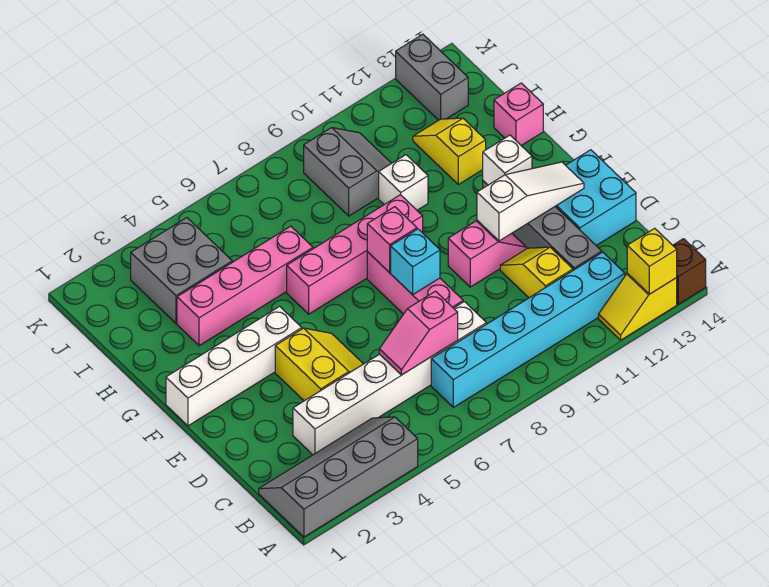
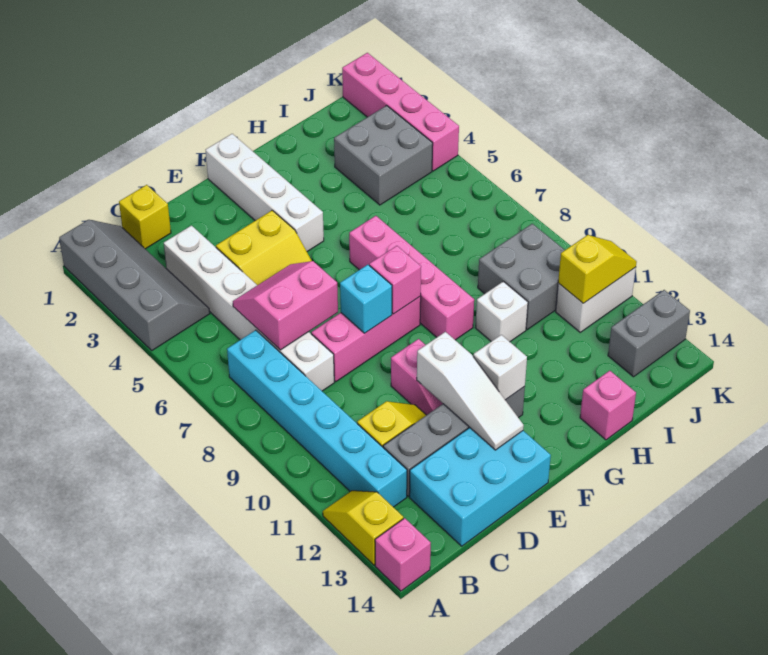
yellow brick A13 level 2 -> yellow brick C1 level 1
brown brick A14 level 1 -> pink brick A14 level 1
pink slope C6:C7 level 2 top 7 -> pink slope C6:D7 level 2 top 7
cyan brick D13:E14 level 1 -> cyan brick C13:E14 level 1
pink brick H3:H6 level 1 -> pink brick K1:K4 level 1
yellow slope H12:I12 level 1 top H -> yellow slope J11:K11 level 2 top J
grey slope I9:J10 level 1 top 9 -> grey brick I9:J10 level 1
none -> white brick J11:K11 level 1

